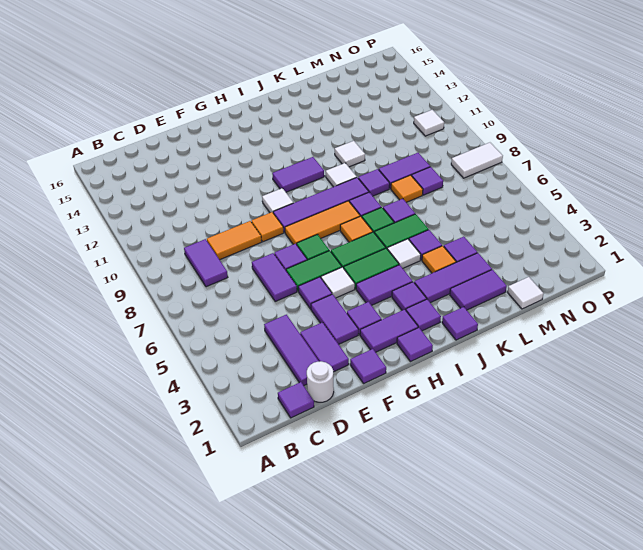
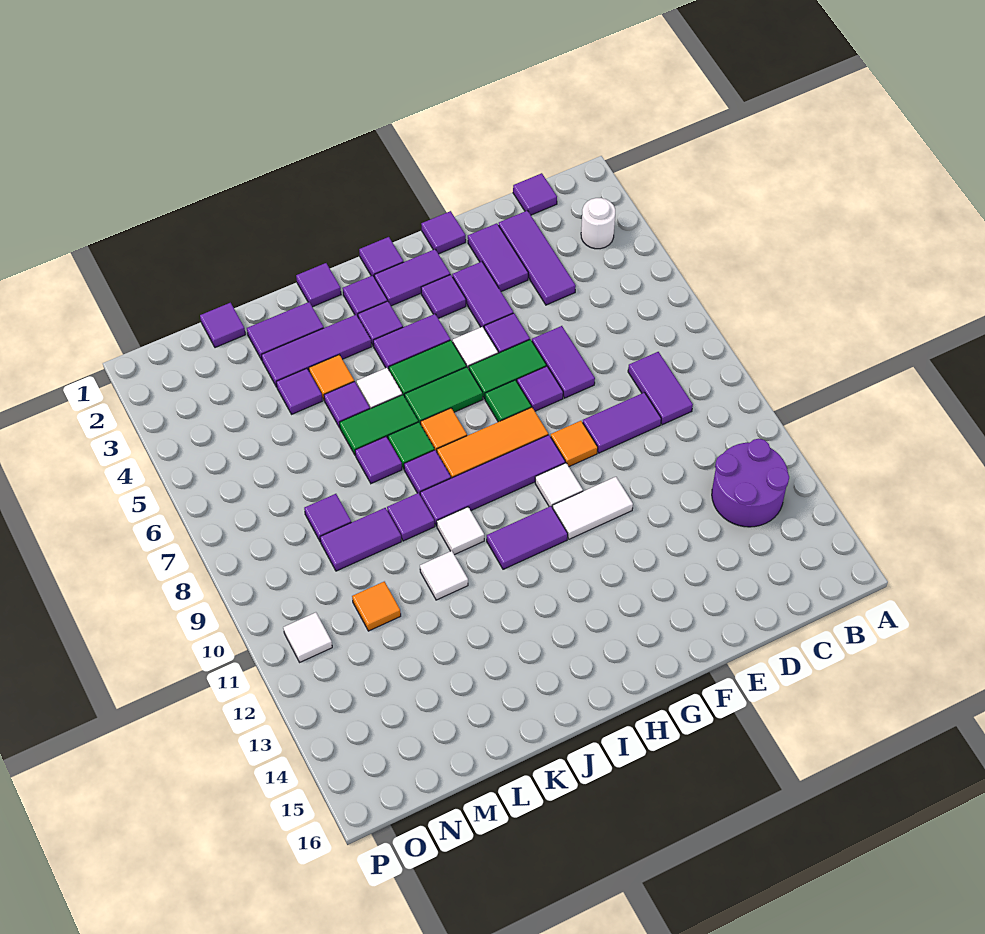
none -> purple round brick B12:C13 level 1
white round brick D1 level 1 -> white round brick B3 level 1
orange tile D9:E9 level 1 -> purple tile D9:E9 level 1
orange tile L8 level 1 -> orange tile M11 level 1
white tile M1 level 1 -> purple tile M1 level 1
white tile O8:P8 level 1 -> white tile F11:G11 level 1

